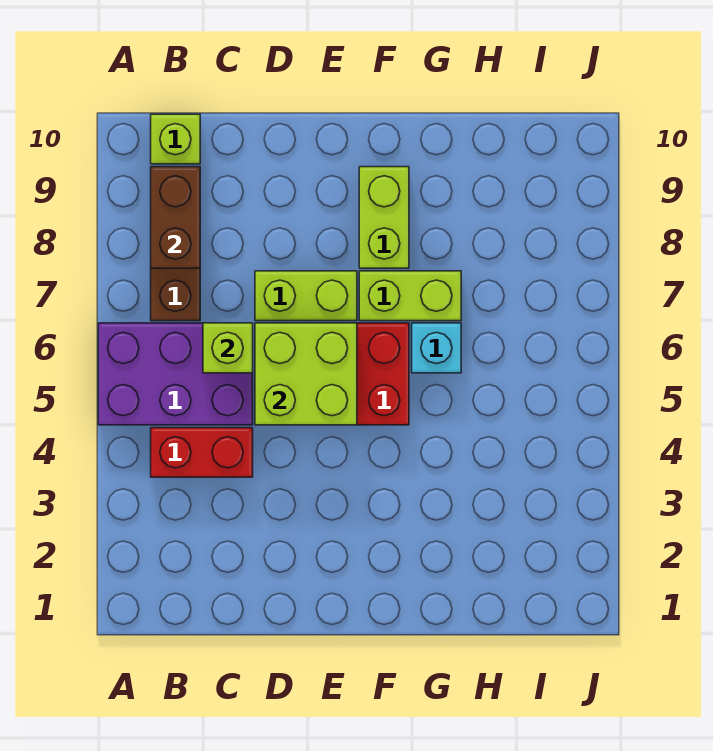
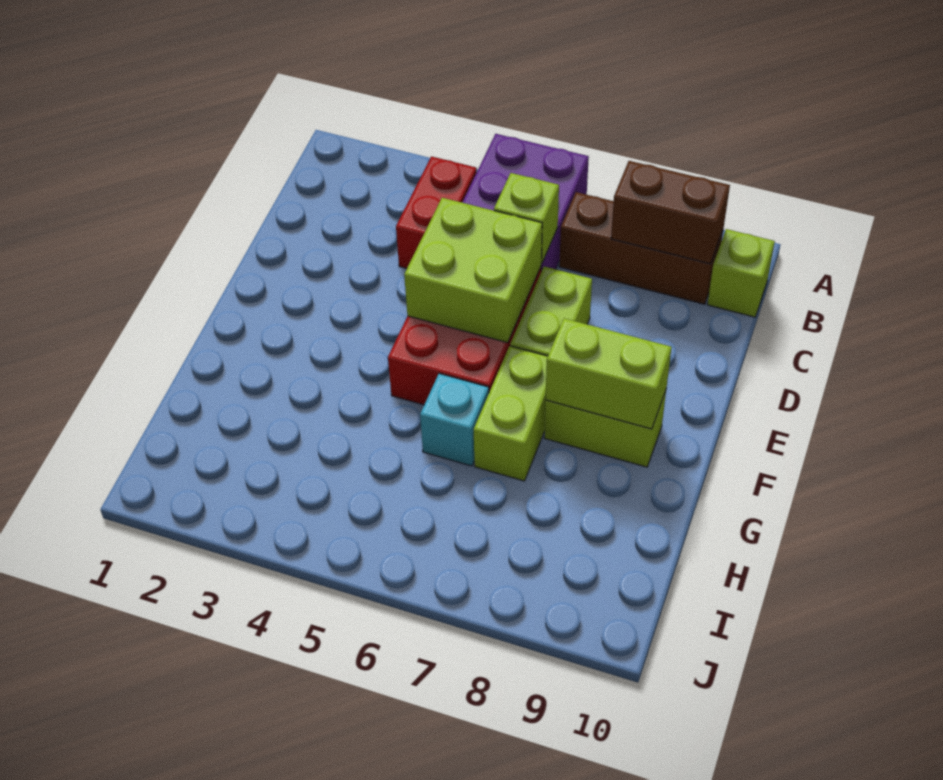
none -> lime brick F8:F9 level 2

